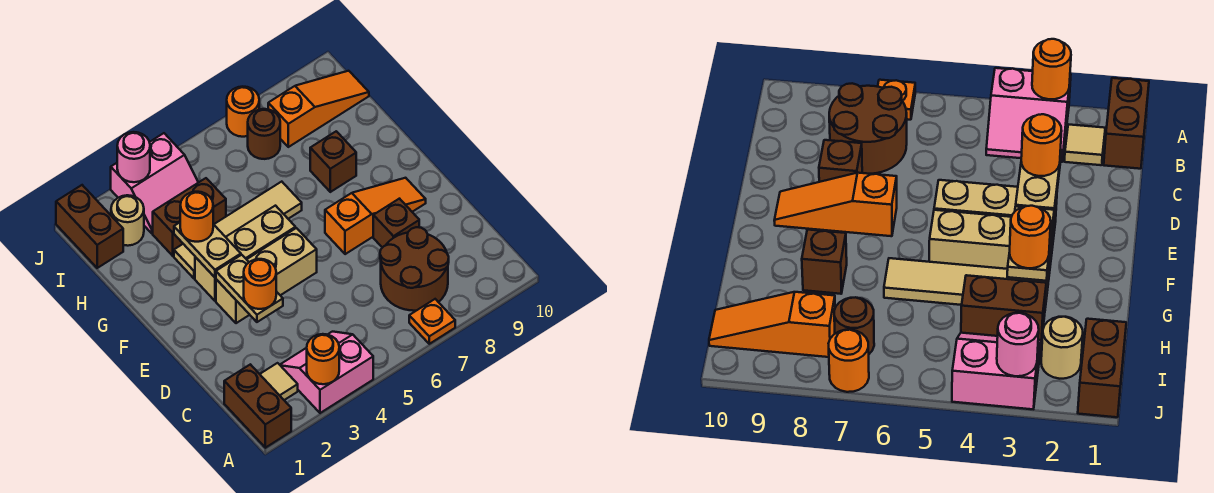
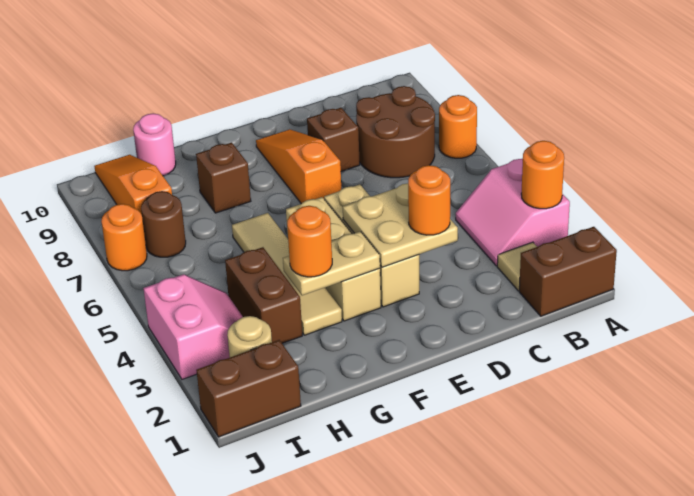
orange plate A7 level 1 -> orange round brick A7 level 1
tan plate D3:E3 level 2 -> tan plate D3:E4 level 2
pink round brick J3 level 2 -> pink round brick H10 level 1

